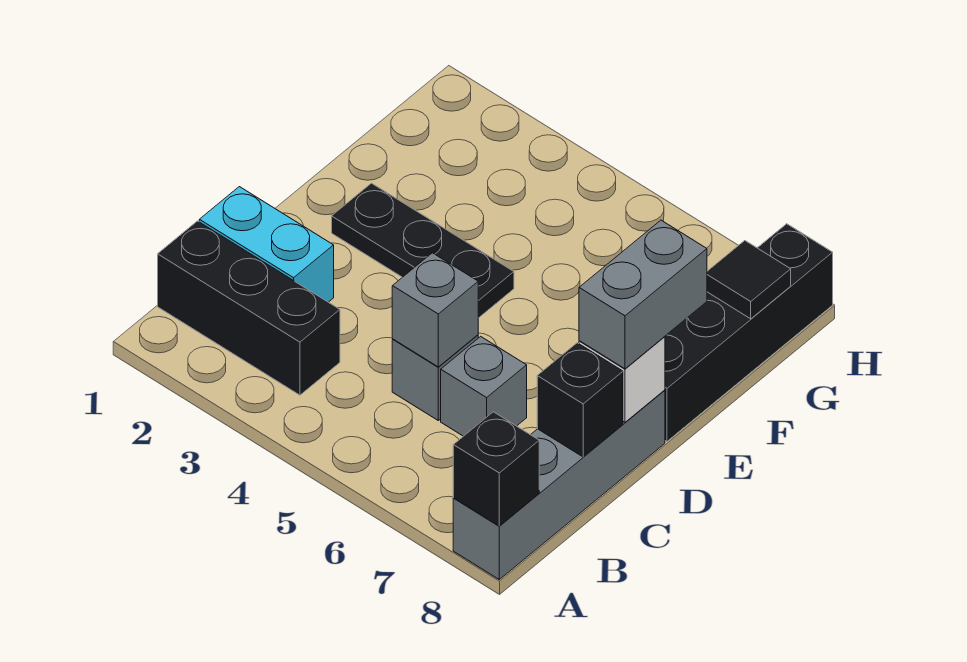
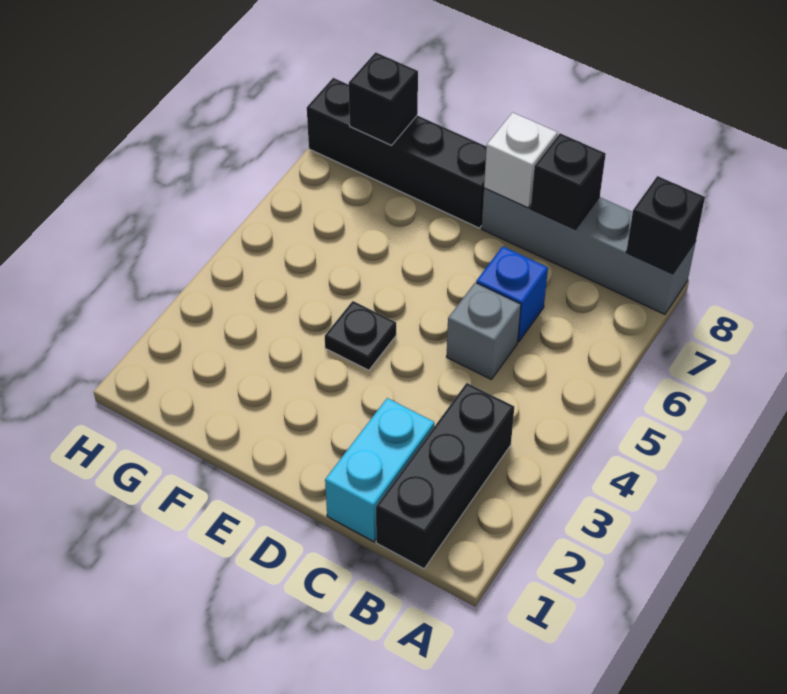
grey brick C5 level 2 -> none
grey brick C6 level 1 -> blue brick C6 level 1
grey brick D8:E8 level 3 -> none
black plate E2:E4 level 1 -> black plate E4 level 1
black tile G8 level 2 -> black brick G8 level 2

